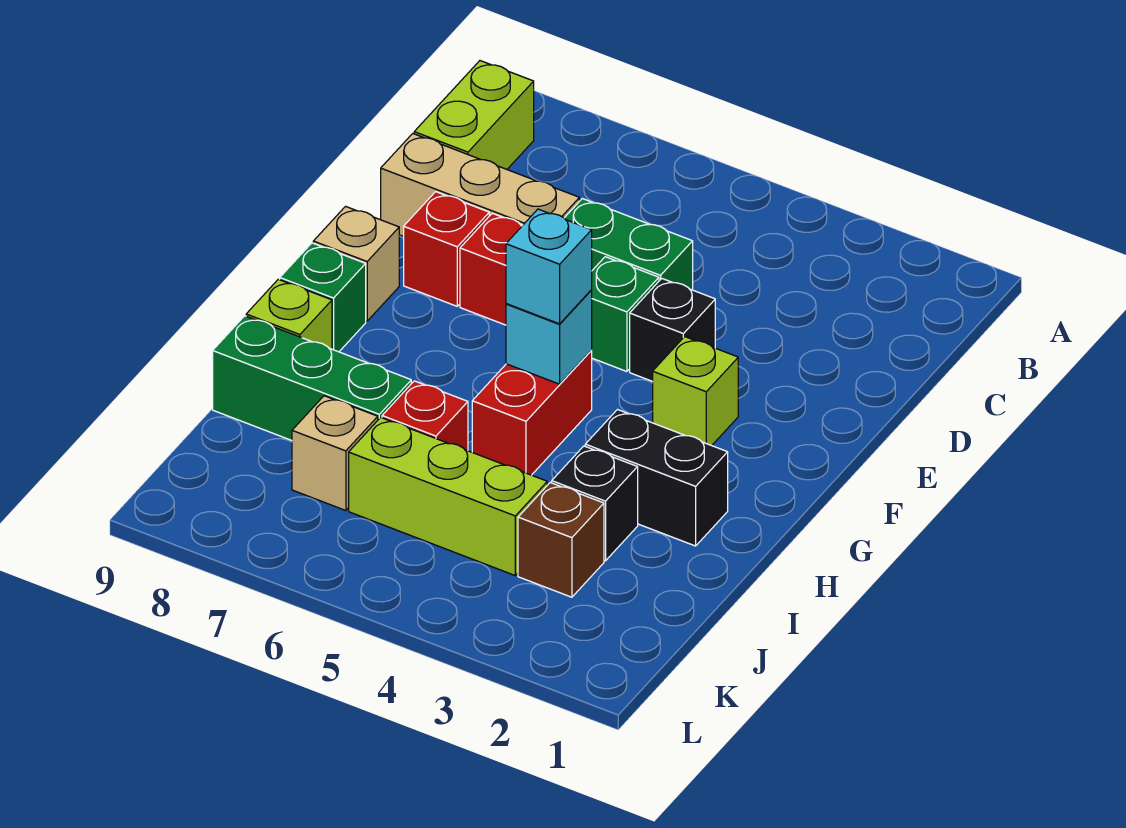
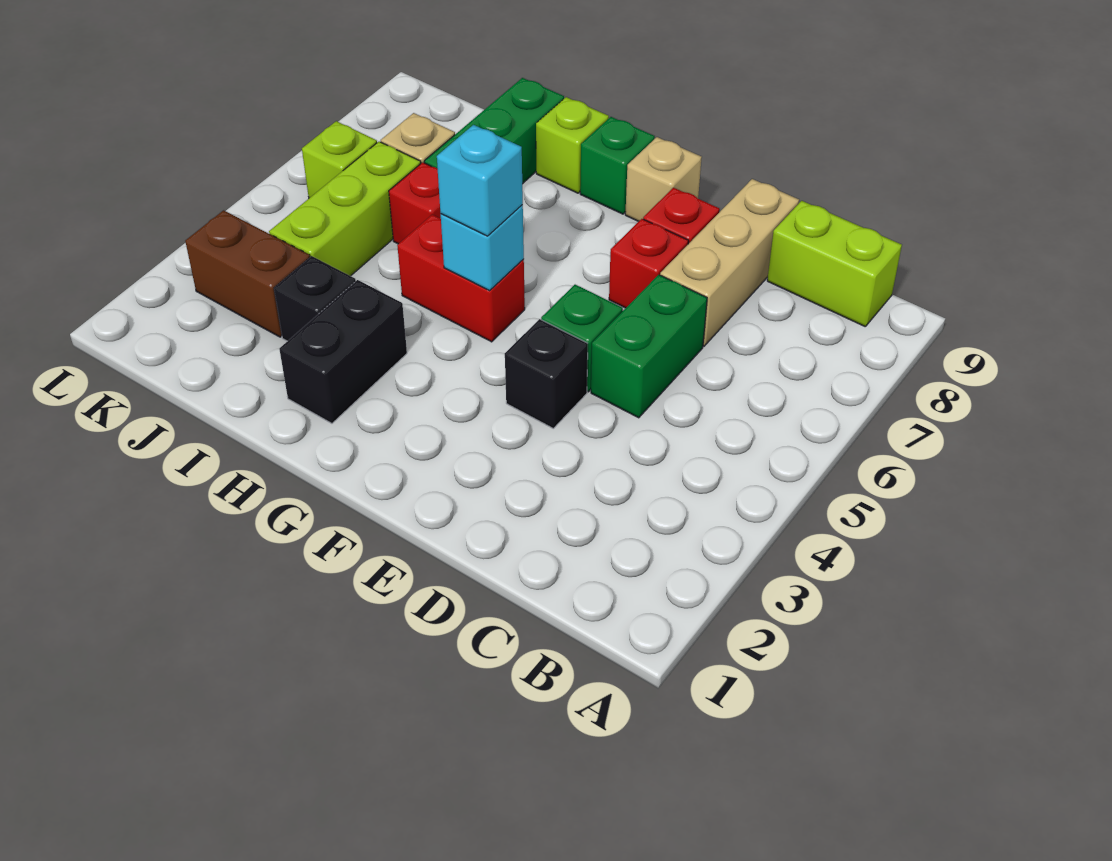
lime brick F3 level 1 -> lime brick K6 level 1
brown brick J3 level 1 -> brown brick J3:K3 level 1

